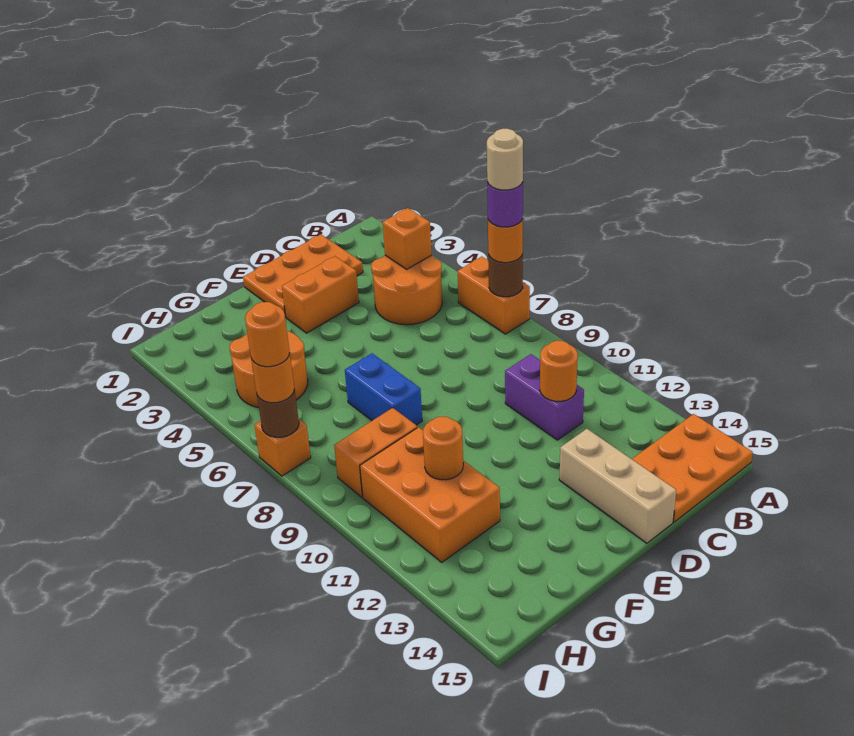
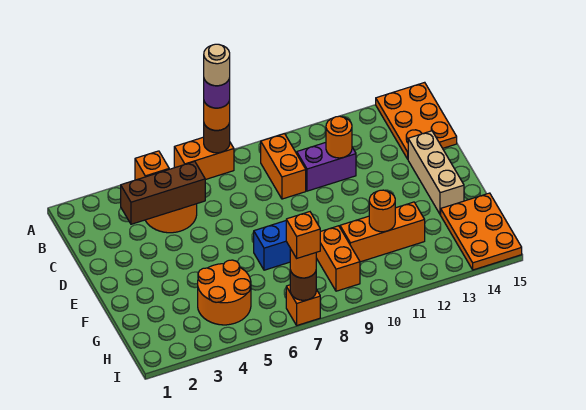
orange plate C1:E2 level 1 -> orange plate G14:I15 level 1
none -> brown brick C3:C5 level 2
orange brick D3:E3 level 1 -> orange brick B9:C9 level 1
tan brick D13:D15 level 1 -> tan brick D14:F14 level 1
orange brick G10:H12 level 1 -> orange brick G10:G12 level 1
orange round brick I7 level 4 -> orange brick I7 level 4

